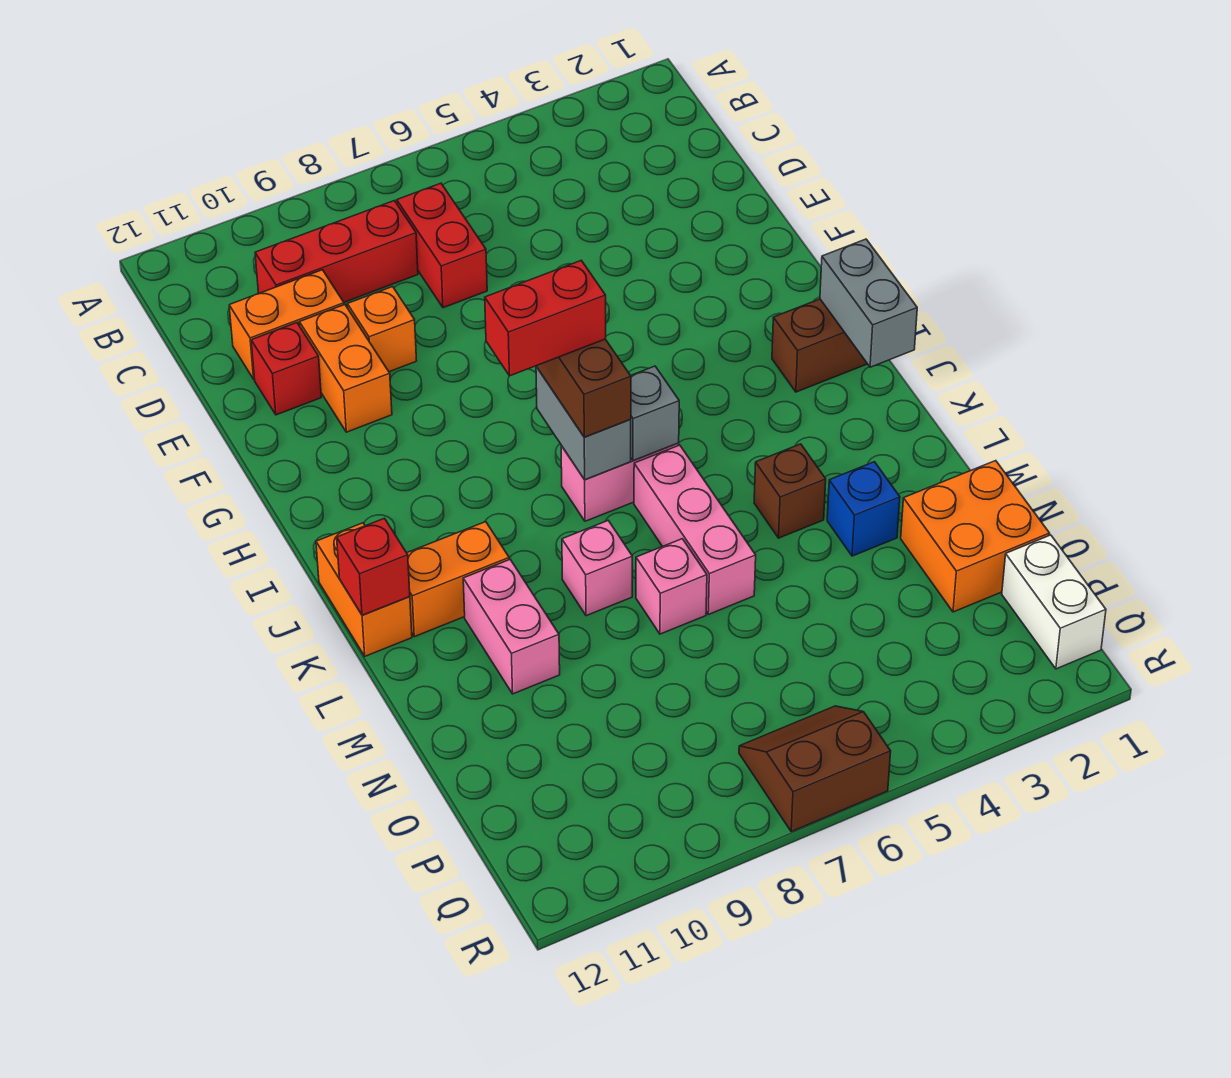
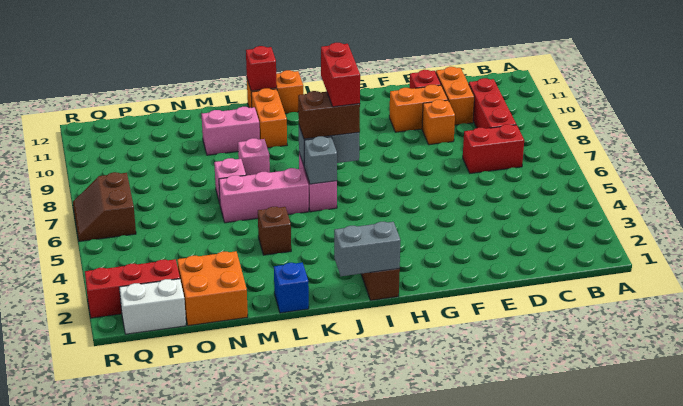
blue brick M3 level 1 -> blue brick L1 level 1
none -> red brick P2:R2 level 1
brown slope Q6:R7 level 1 top R -> brown slope Q6:R7 level 1 top Q

